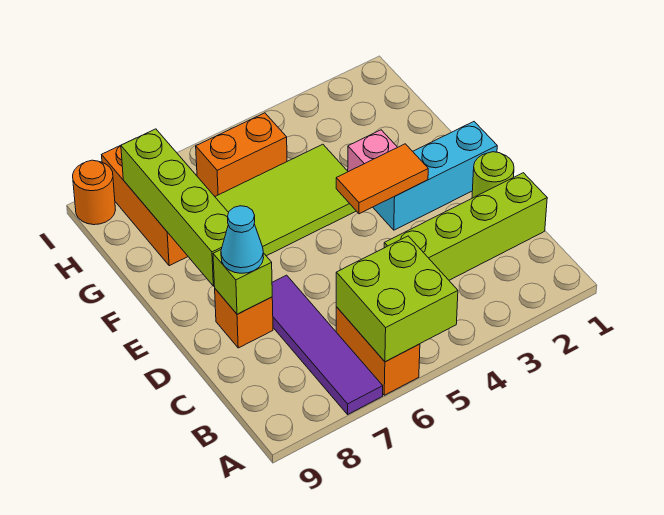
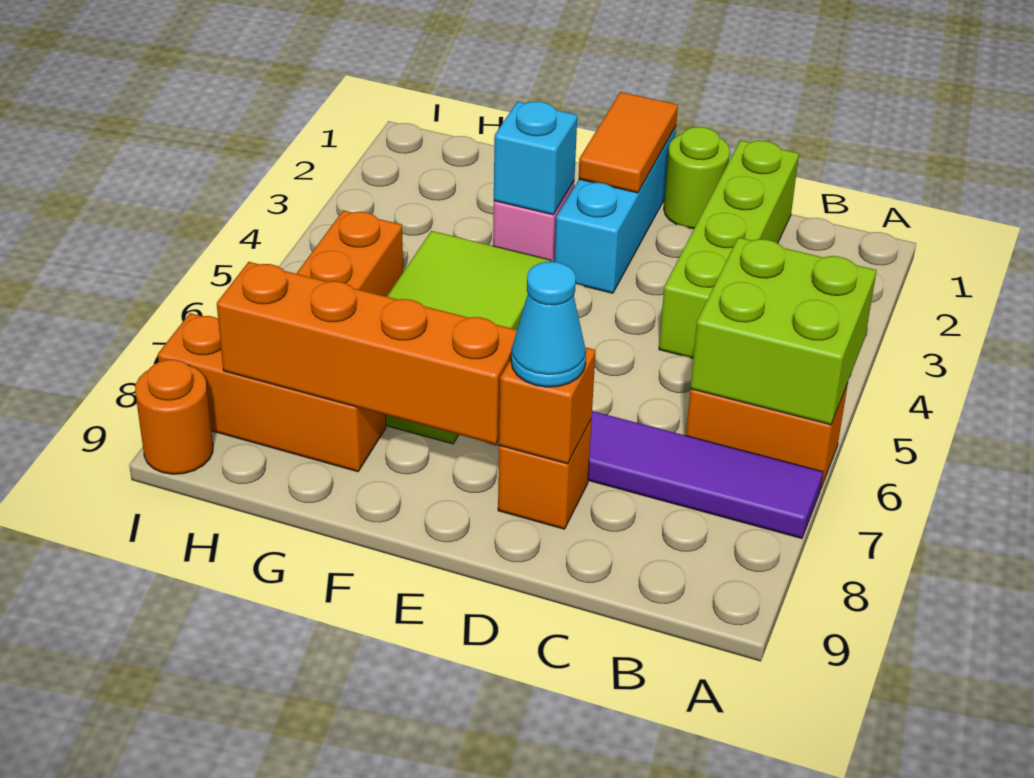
lime brick D8 level 2 -> orange brick D8 level 2
orange tile E3:E4 level 2 -> orange tile E1:E2 level 2
lime brick E8:H8 level 2 -> orange brick E8:H8 level 2
none -> cyan brick F3 level 2

